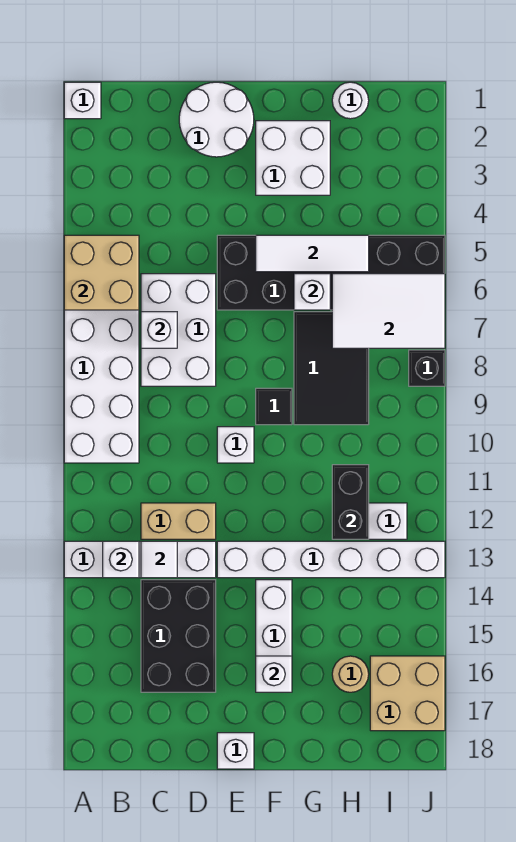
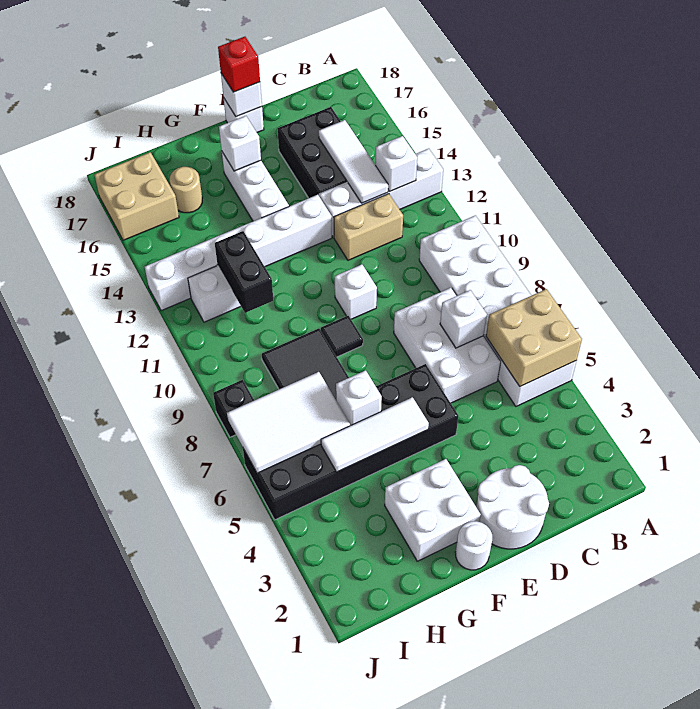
white brick A1 level 1 -> white brick E18 level 2
white tile C13 level 2 -> white tile C13:C15 level 2
none -> red brick E18 level 3
white round brick H1 level 1 -> white round brick F1 level 1

